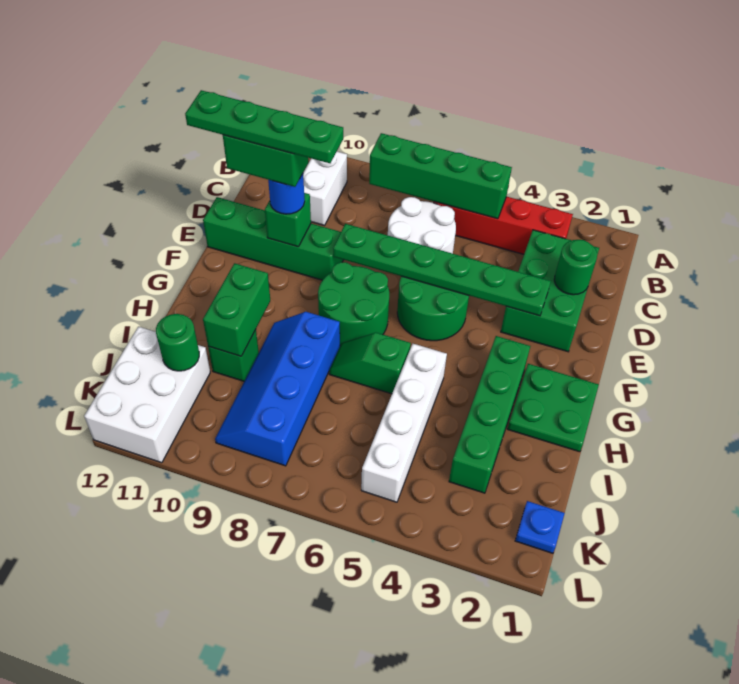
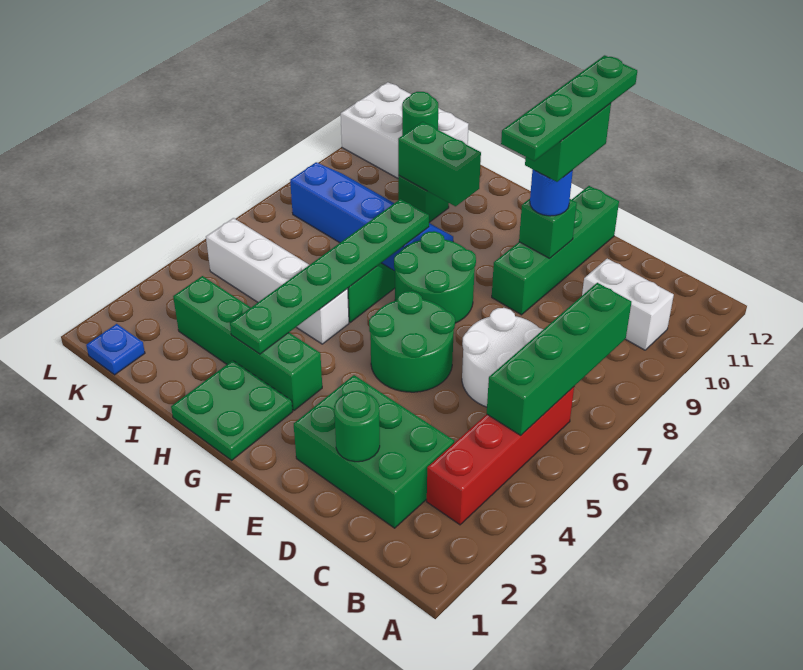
green plate E3:E8 level 2 -> green plate H3:H8 level 2

